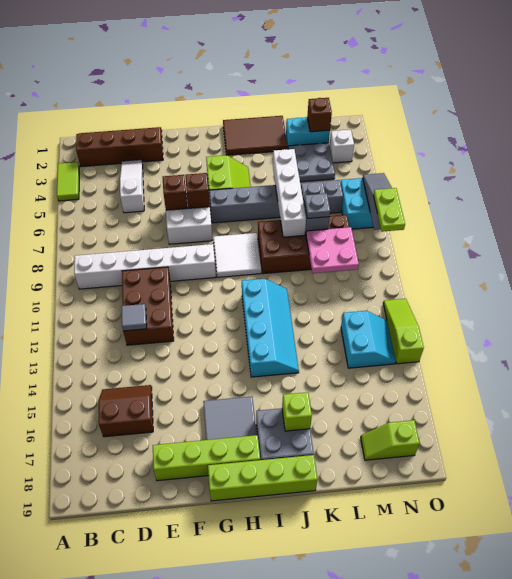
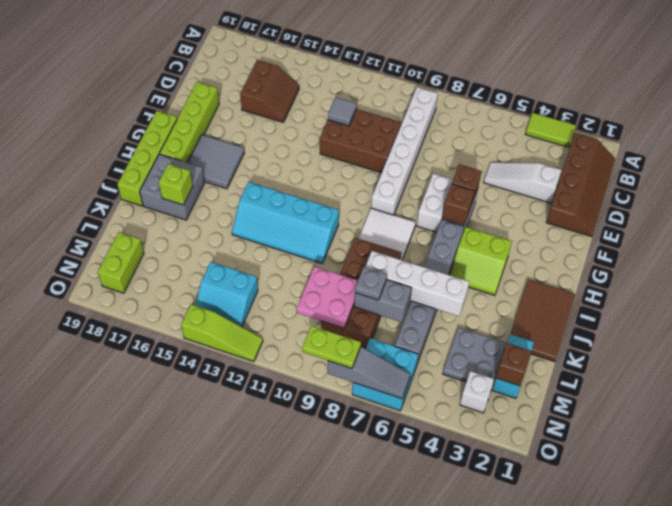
white slope D3:D5 level 1 top 5 -> white slope D3:D5 level 1 top 3
lime slope M18:N18 level 1 top N -> lime brick M18:N18 level 1

